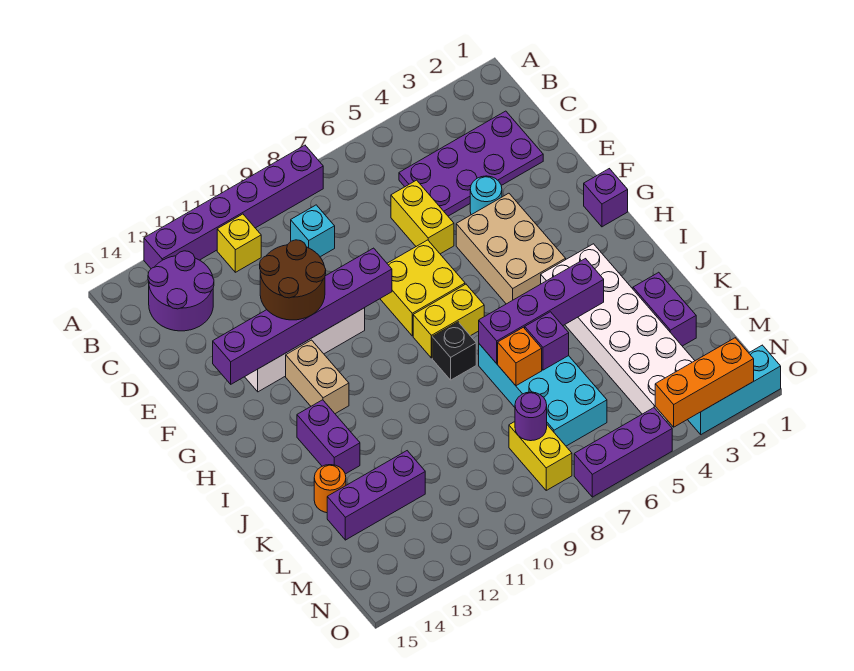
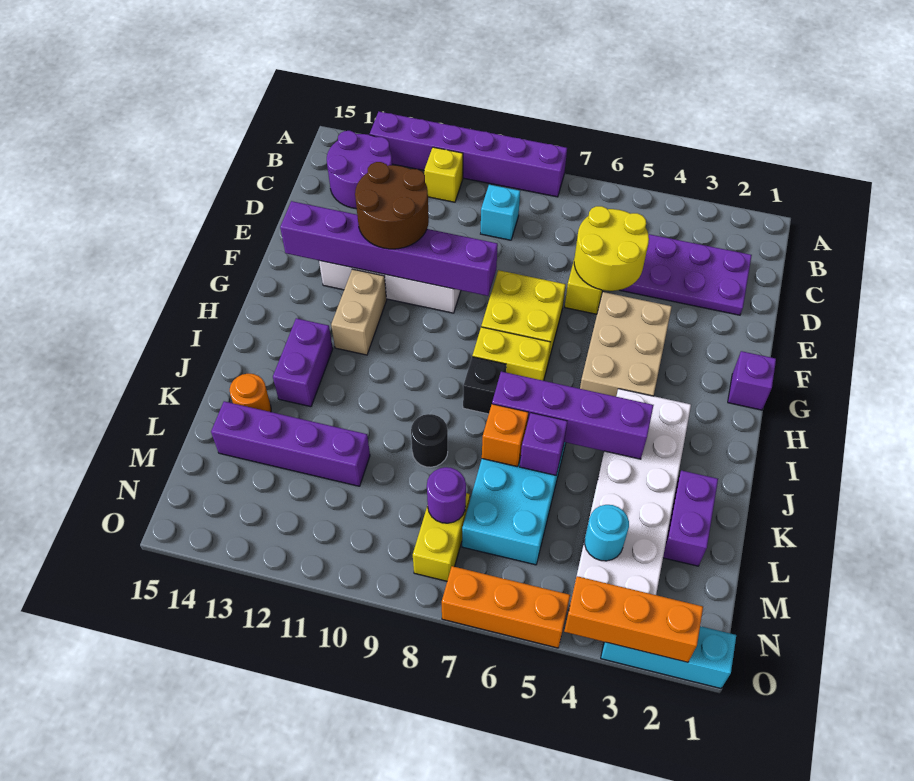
none -> yellow round brick D5:E6 level 2
cyan round brick E4 level 1 -> cyan round brick M4 level 2
none -> black round brick K9 level 1
purple brick L12:L14 level 1 -> purple brick L11:L14 level 1
purple brick O5:O7 level 1 -> orange brick O5:O7 level 1

